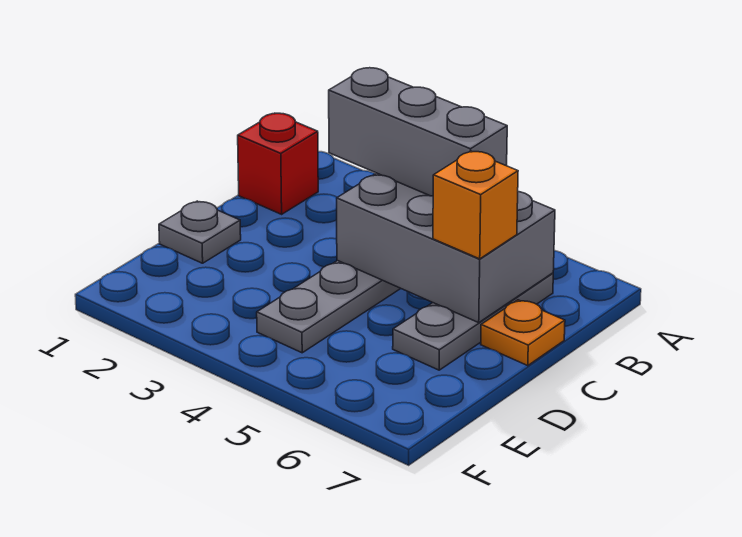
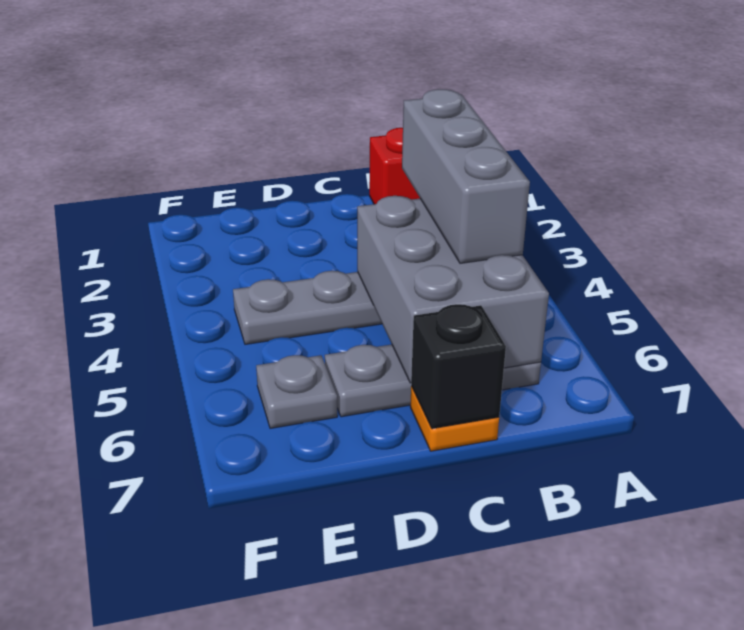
orange brick C6 level 3 -> none
none -> black brick C7 level 2
grey plate D1 level 1 -> grey plate E6 level 1

